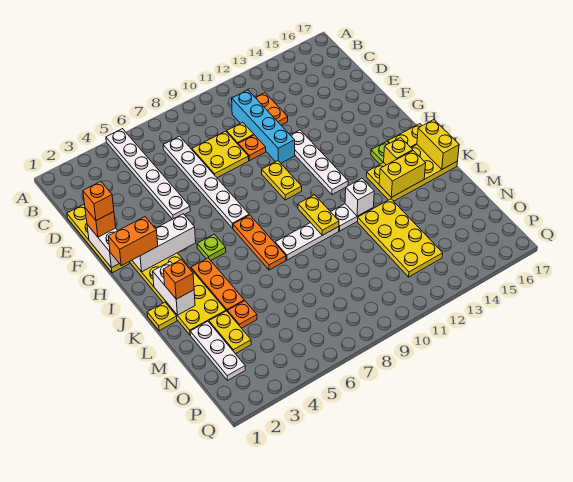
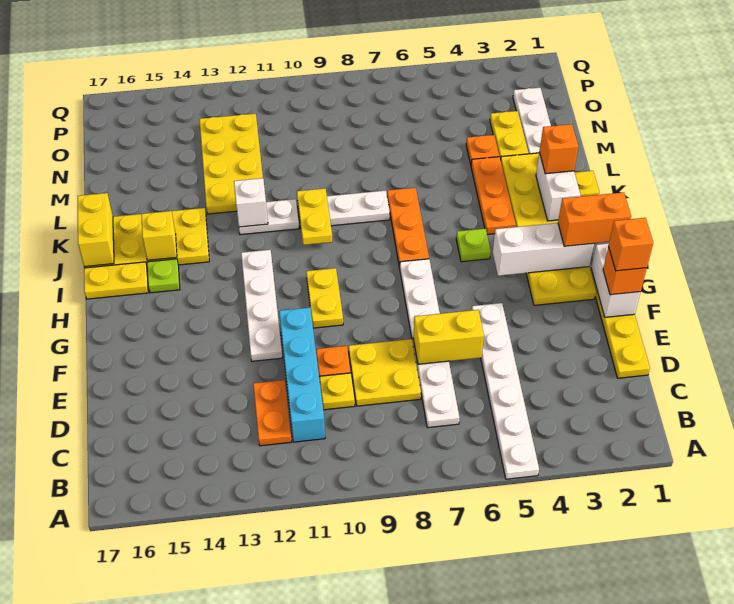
yellow brick K14:K15 level 2 -> yellow brick E6:E7 level 2

